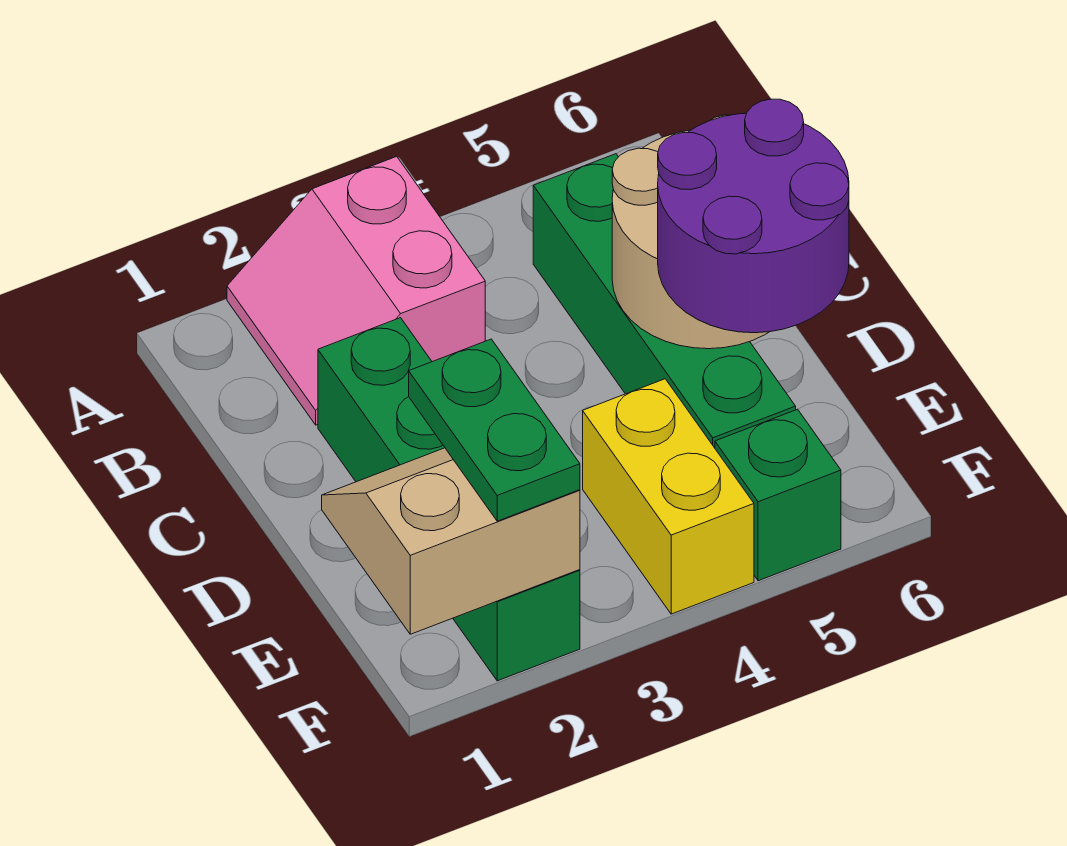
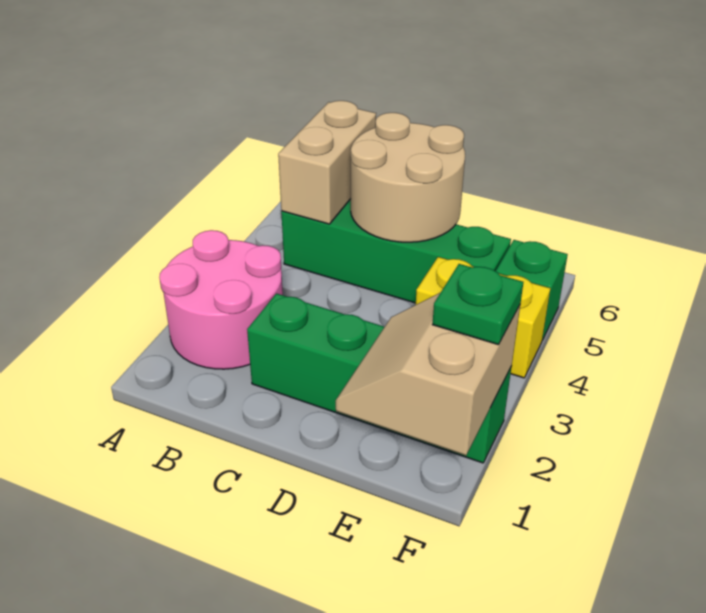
pink slope A2:B3 level 1 top 3 -> pink round brick A2:B3 level 1
none -> tan brick B5:B6 level 2
purple round brick D5:E6 level 3 -> none
green plate E2:F2 level 3 -> green plate F2 level 3

